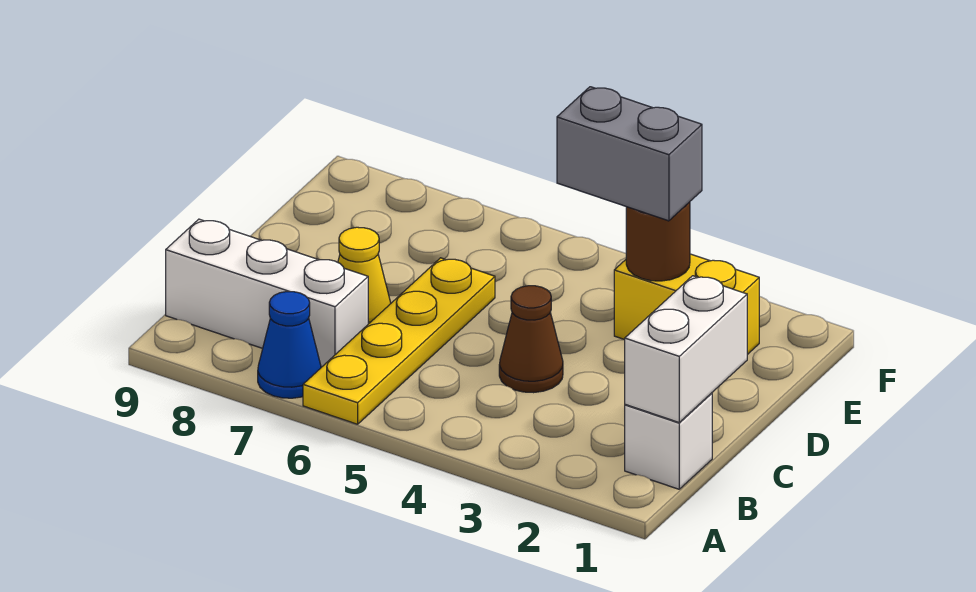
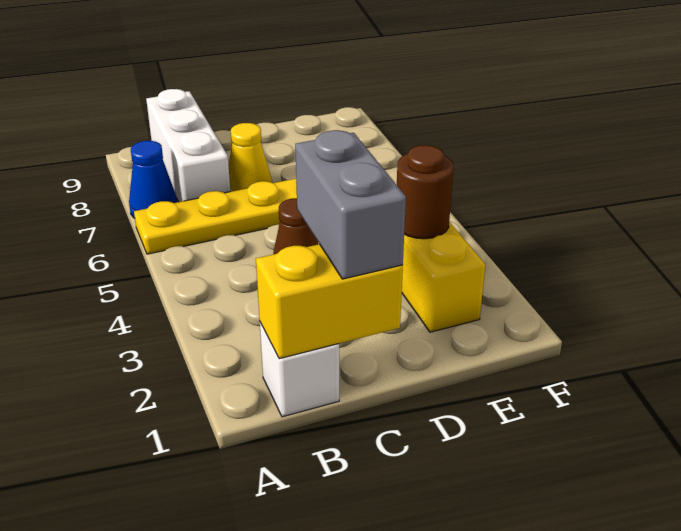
white brick B1:C1 level 2 -> yellow brick B1:C1 level 2
grey brick E3:E4 level 3 -> grey brick C1:C2 level 3

